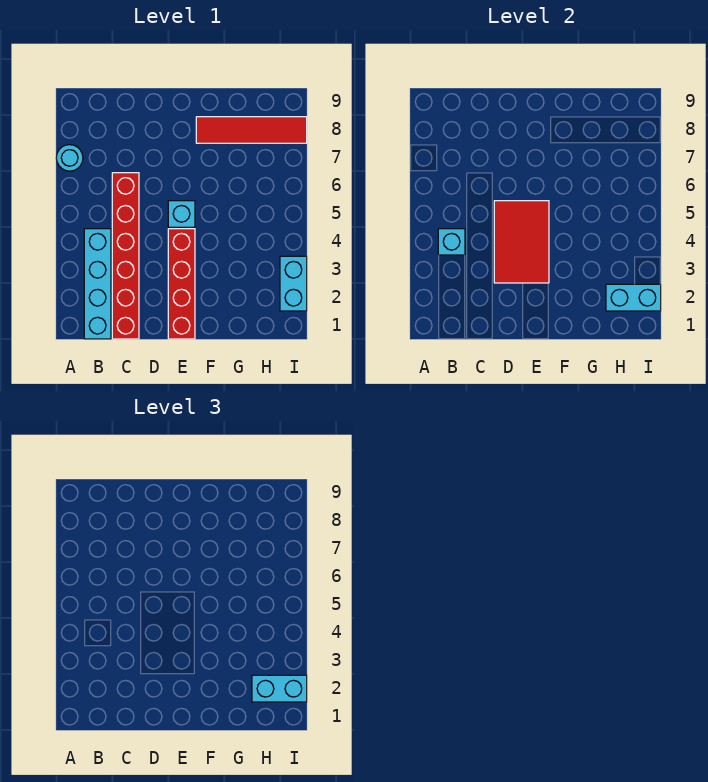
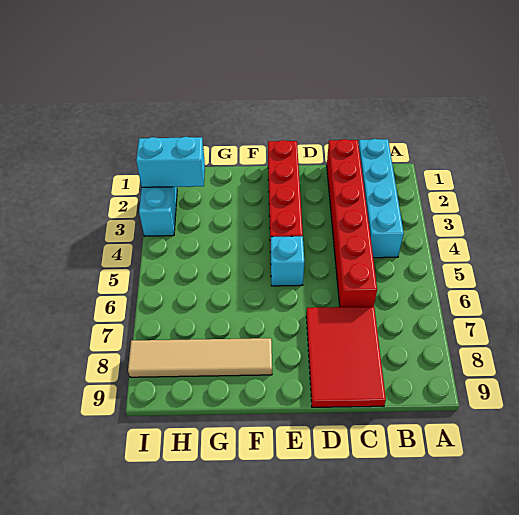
cyan round brick A7 level 1 -> none
cyan brick B4 level 2 -> none
red tile D3:E5 level 2 -> red tile C7:D9 level 1
red tile F8:I8 level 1 -> tan tile F8:I8 level 1
cyan brick H2:I2 level 3 -> none

